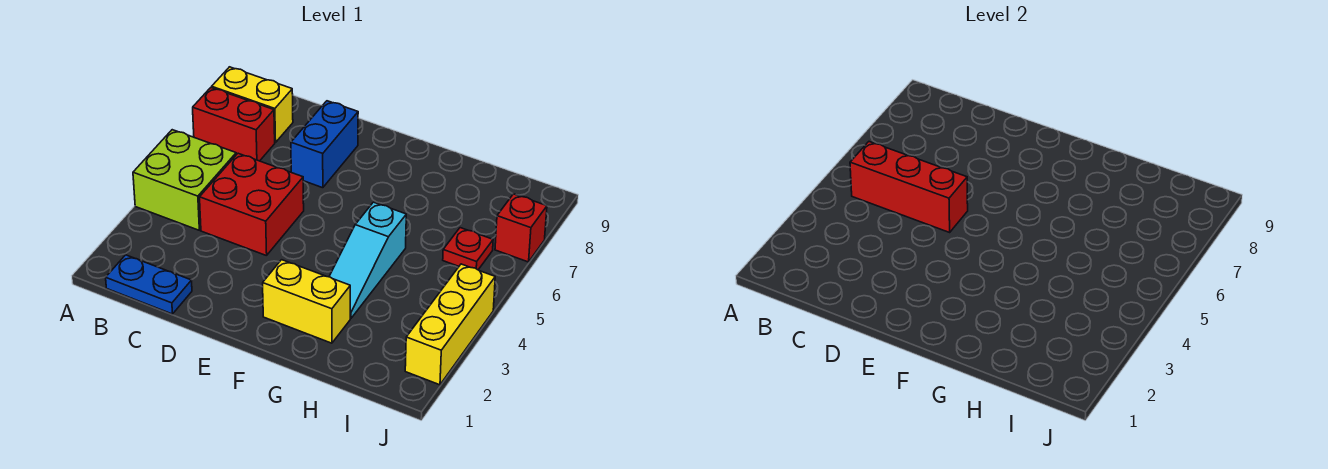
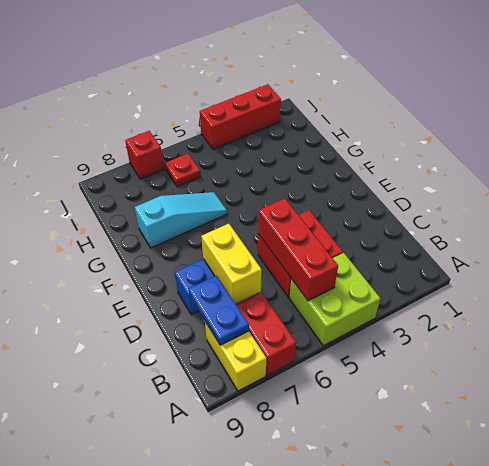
blue plate B1:C1 level 1 -> blue plate B8:C8 level 2
yellow brick F2:G2 level 1 -> yellow brick C7:D7 level 2
cyan slope G3:G5 level 1 top 5 -> cyan slope G6:G8 level 1 top 8
yellow brick J2:J4 level 1 -> red brick J2:J4 level 1

